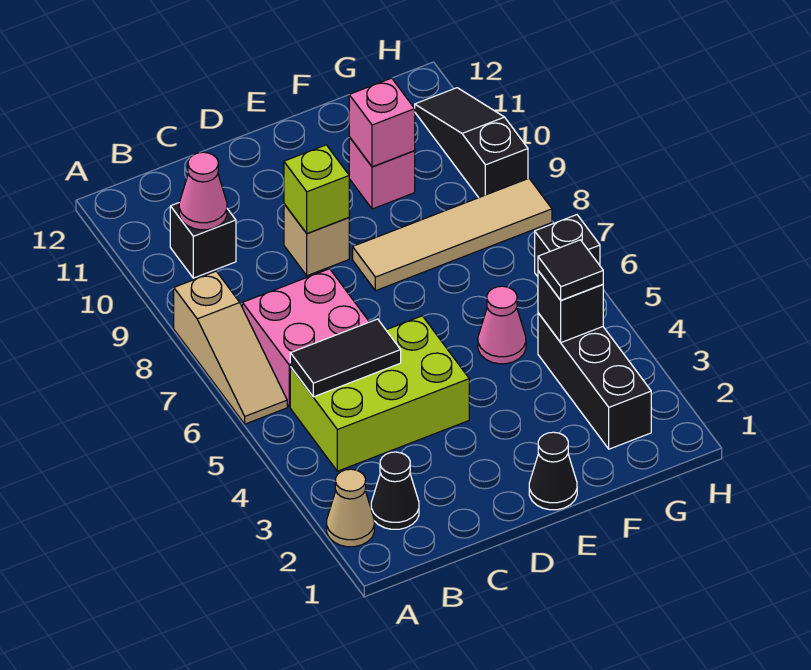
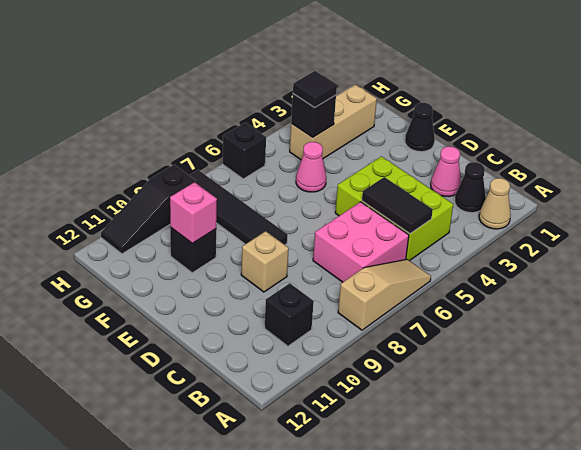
pink cone B10 level 2 -> pink cone C2 level 1
lime brick D9 level 2 -> none
tan tile E8:H8 level 1 -> black tile E8:H8 level 1
pink brick F10 level 1 -> black brick F10 level 1
black brick G2:G4 level 1 -> tan brick G2:G4 level 1

